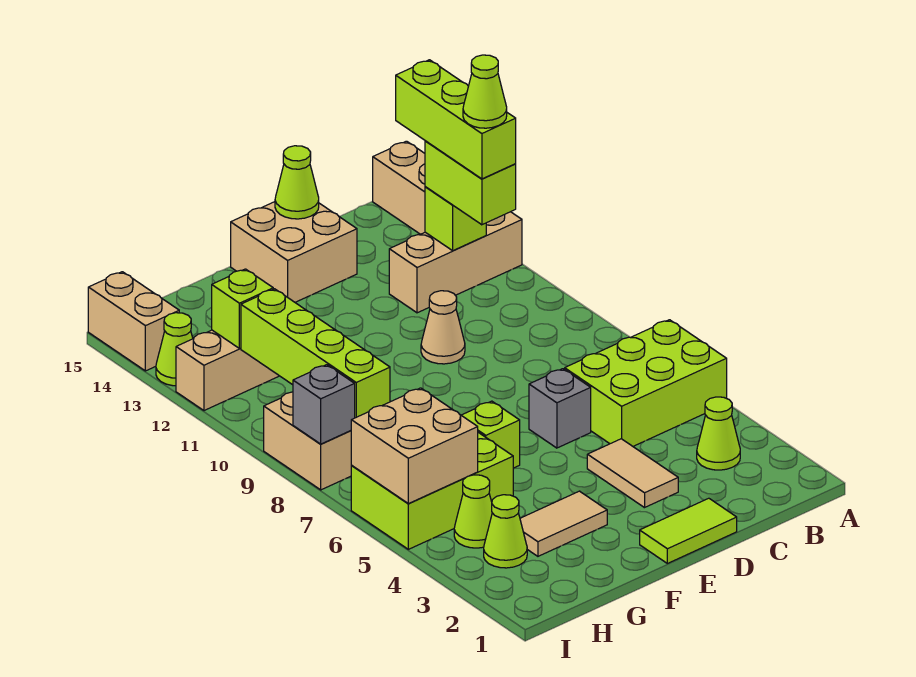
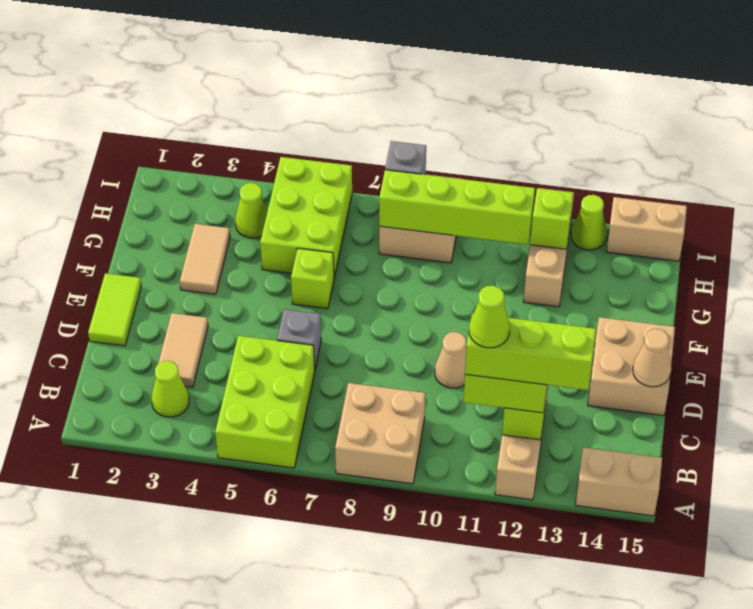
tan tile D3:D4 level 1 -> tan tile C3:D3 level 1
lime cone D15 level 2 -> tan cone D15 level 2
lime cone H3 level 1 -> none
tan brick H5:I6 level 2 -> tan brick A8:B9 level 1

